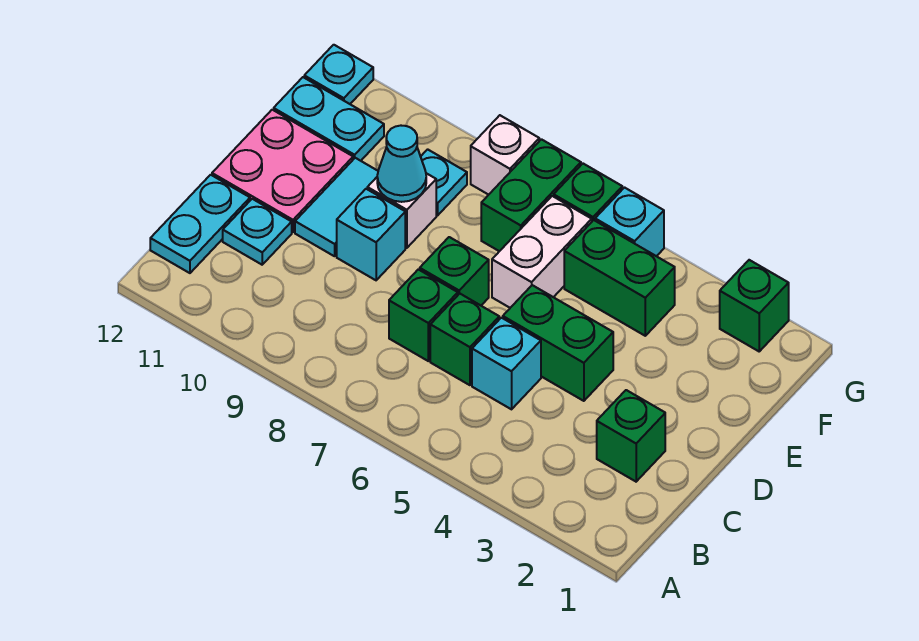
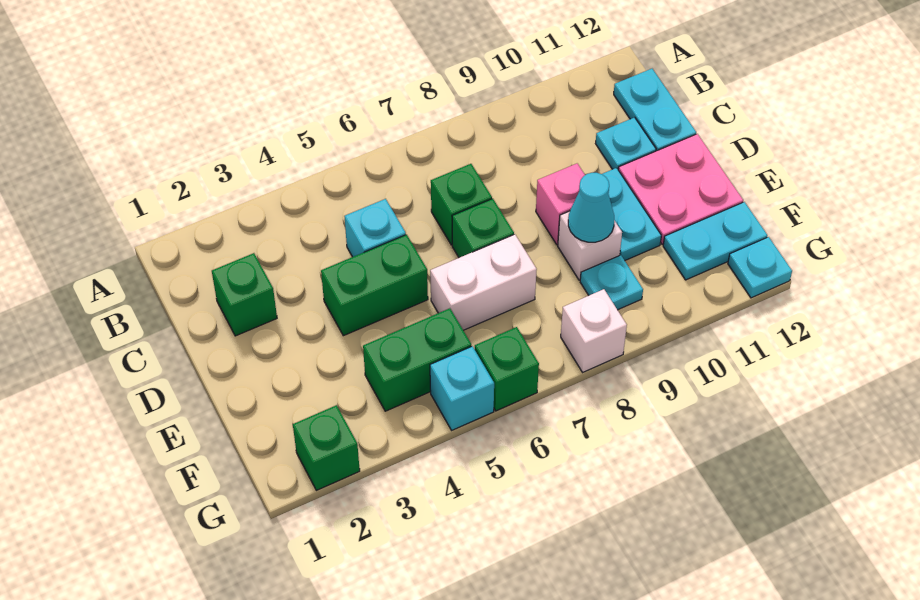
green brick C6 level 1 -> none
cyan brick D9 level 1 -> pink brick D9 level 1
cyan tile D10:E10 level 1 -> cyan plate D10:E10 level 1
white brick E6:F6 level 1 -> white brick E6:E7 level 1
green brick F7:G7 level 1 -> none

